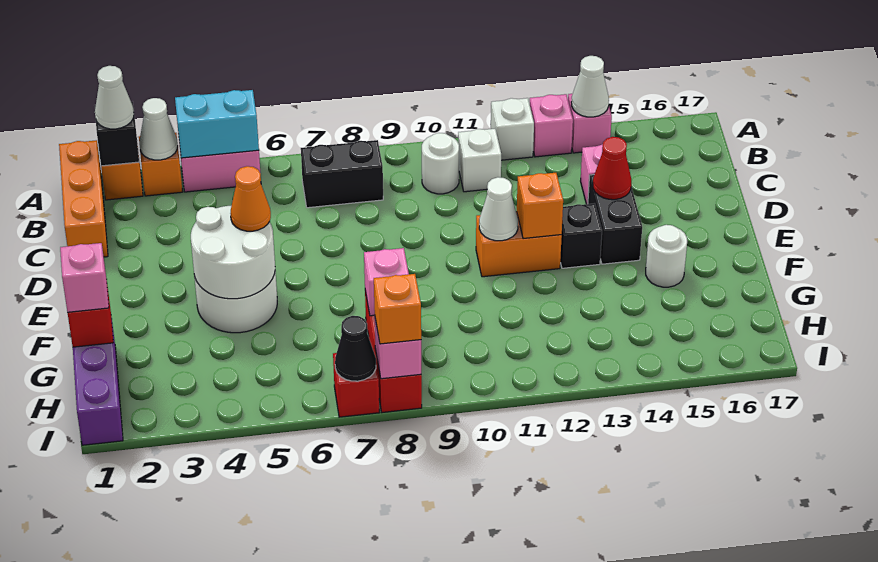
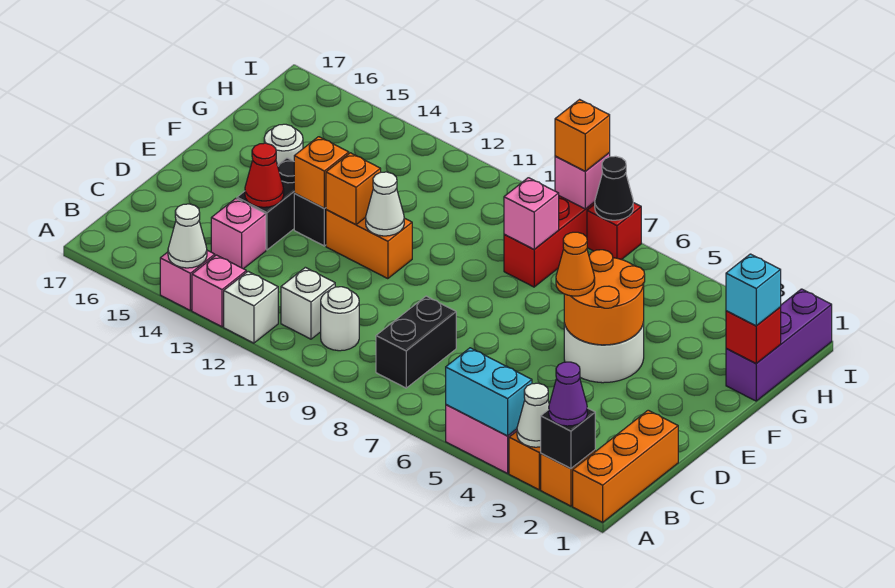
white cone A2 level 3 -> purple cone A2 level 3
black brick B7:B8 level 1 -> black brick B8:C8 level 1
white round brick E4:F5 level 2 -> orange round brick E4:F5 level 2
none -> orange brick E13 level 2
pink brick G1 level 3 -> cyan brick G1 level 3

